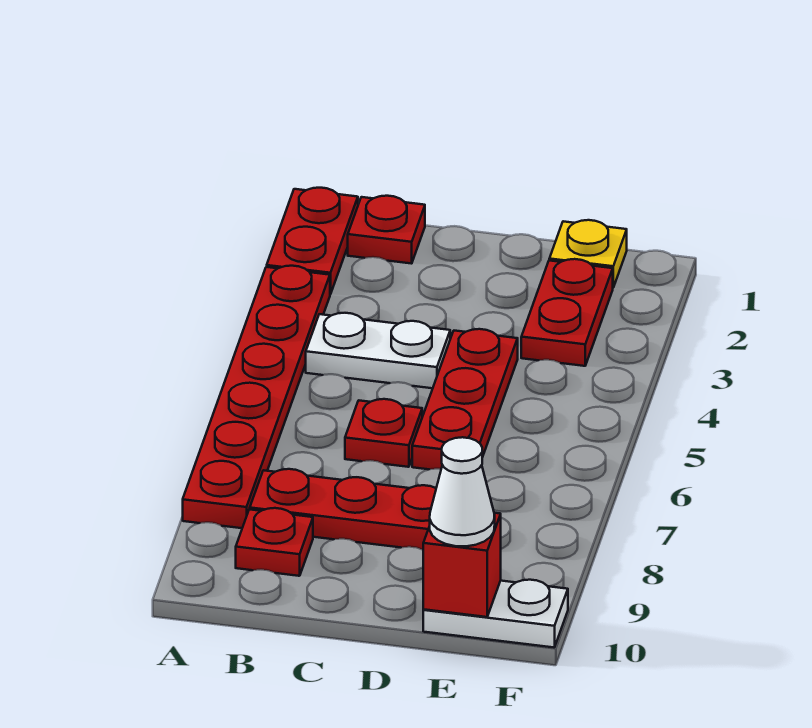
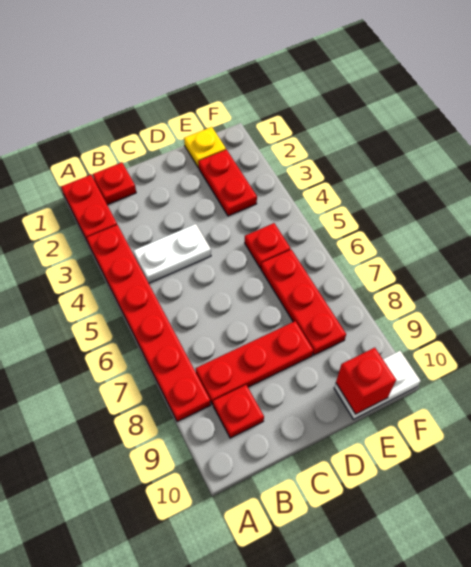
red plate C6 level 1 -> red plate E5 level 1
red plate D4:D6 level 1 -> red plate E6:E8 level 1
white cone E10 level 3 -> none

